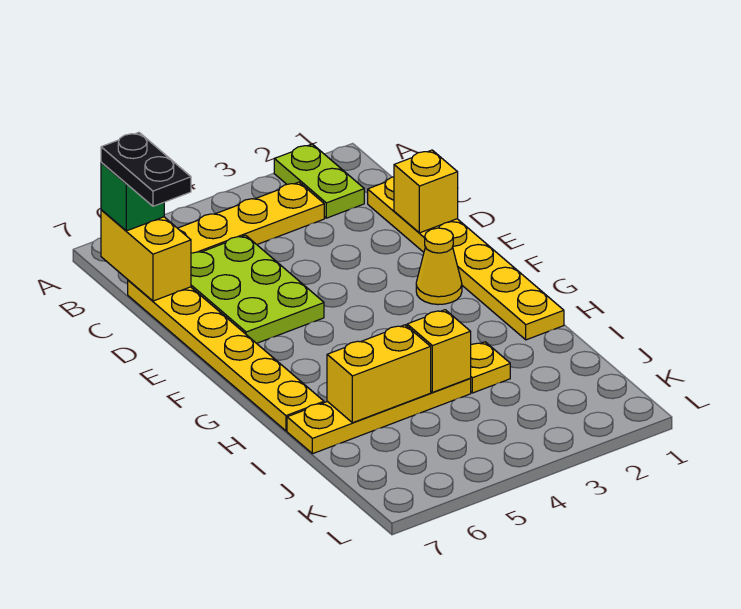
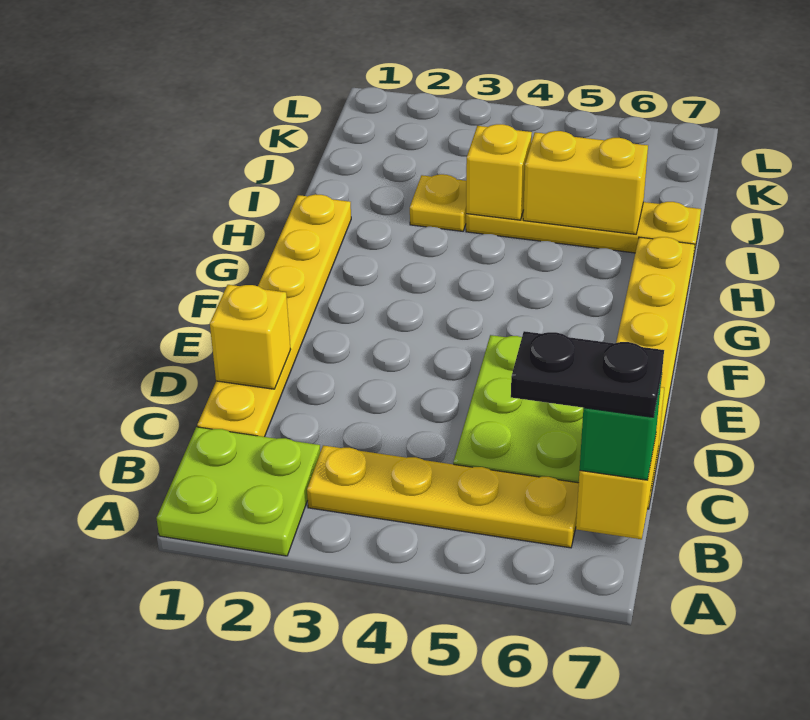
lime plate A2:B2 level 1 -> lime plate A1:B2 level 1
black plate B7:C7 level 4 -> black plate B6:B7 level 4
yellow cone F2 level 1 -> none

